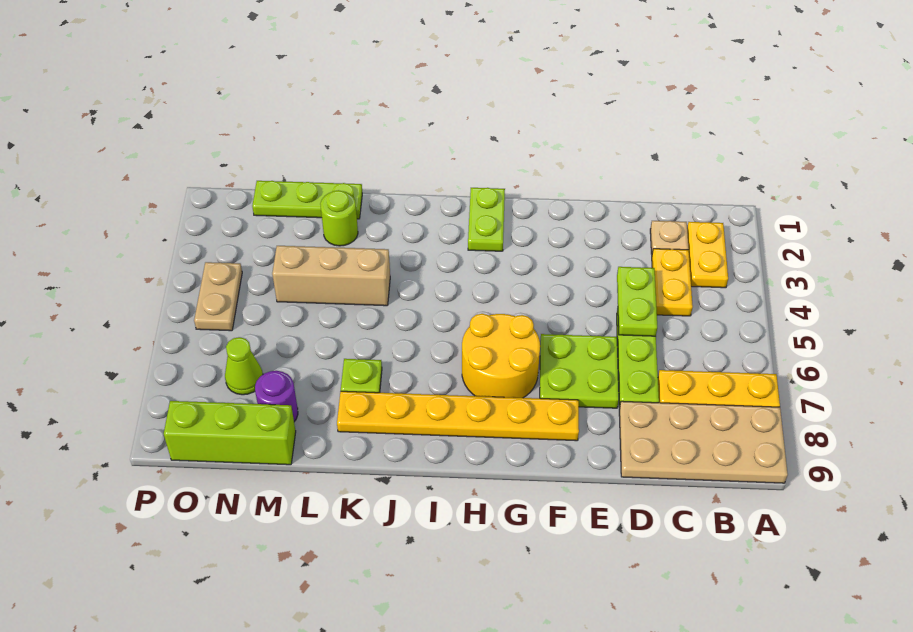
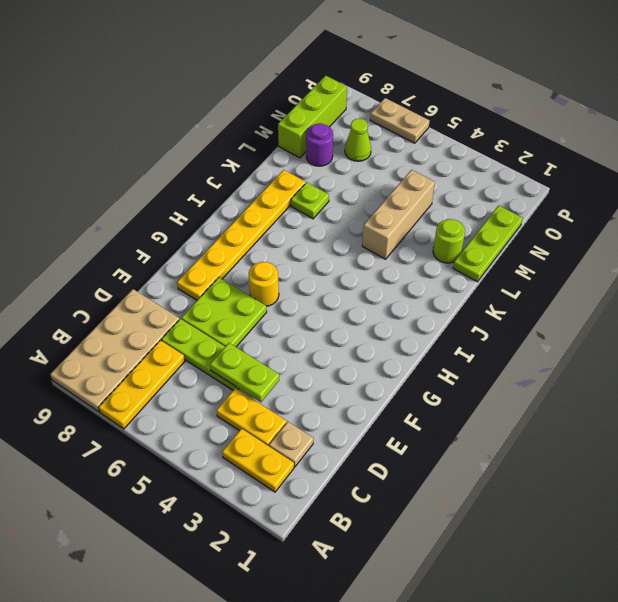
yellow round brick G6:H7 level 1 -> yellow round brick G6 level 1
lime plate H1:H2 level 1 -> none
tan plate O4:O5 level 1 -> tan plate P6:P7 level 1

